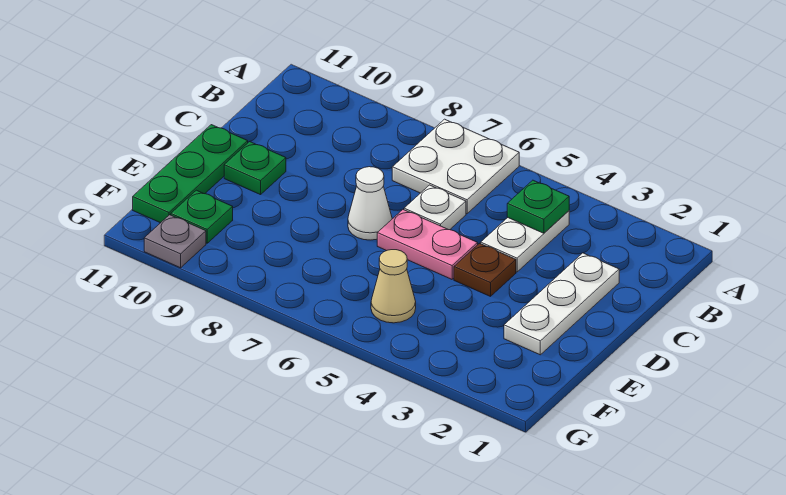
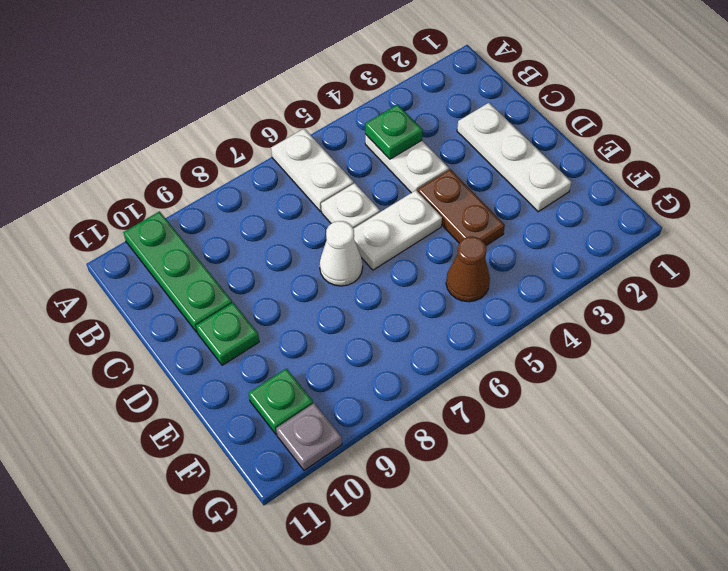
white plate A6:B7 level 1 -> white plate A6:B6 level 1
brown plate D4 level 1 -> brown plate D4:E4 level 1
pink plate D5:D6 level 1 -> white plate D5:D6 level 1
green plate D11:F11 level 1 -> green plate A10:C10 level 1
tan cone F5 level 1 -> brown cone F5 level 1

